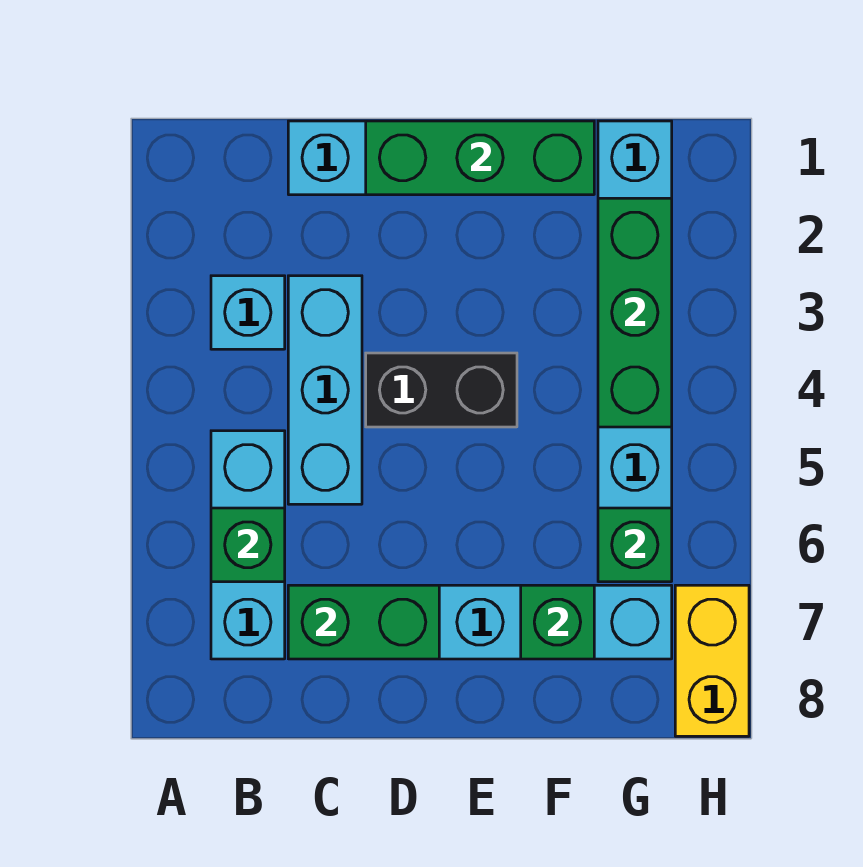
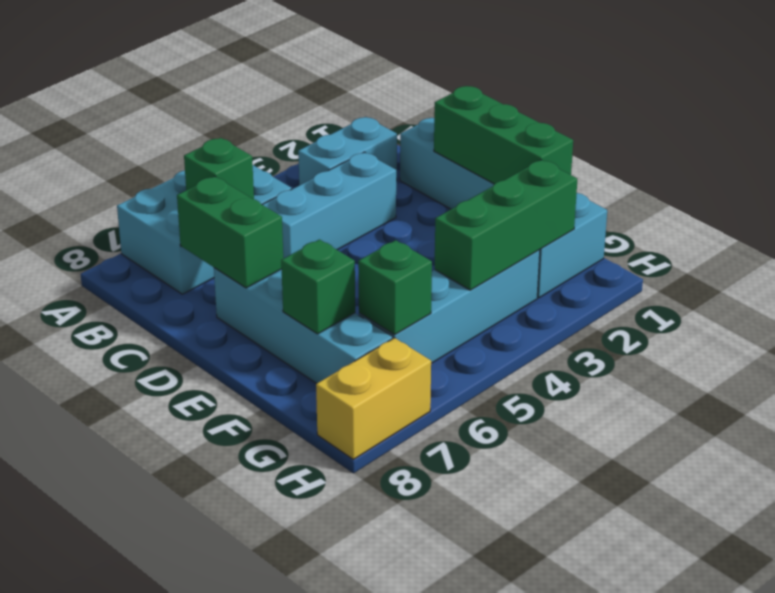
cyan brick B3 level 1 -> cyan brick B2:B3 level 1
cyan brick B5:B7 level 1 -> cyan brick A5:B7 level 1
black brick D4:E4 level 1 -> none

